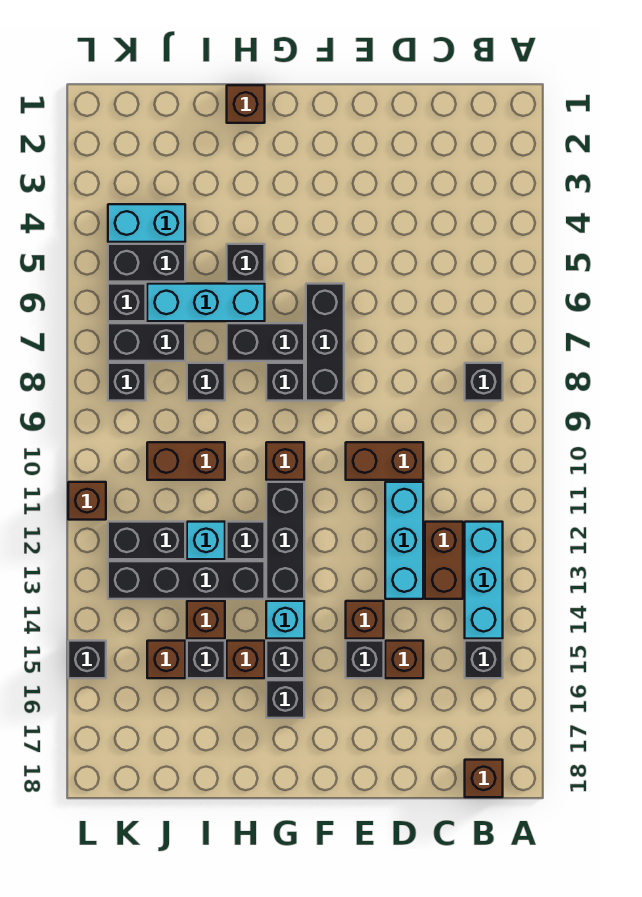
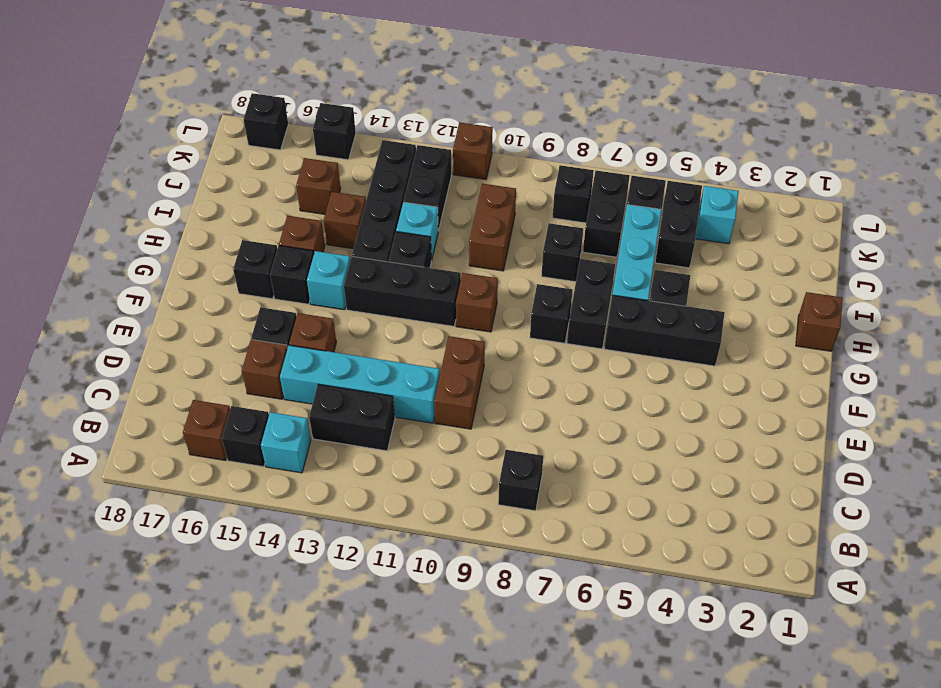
cyan brick B12:B14 level 1 -> cyan brick B14 level 1
brown brick B18 level 1 -> brown brick B16 level 1
brown brick C12:C13 level 1 -> black brick C12:C13 level 1
cyan brick D11:D13 level 1 -> cyan brick D11:D14 level 1
black brick F6:F8 level 1 -> black brick G4:G6 level 1
black brick I15 level 1 -> black brick L17 level 1
cyan brick J4:K4 level 1 -> cyan brick K4 level 1

